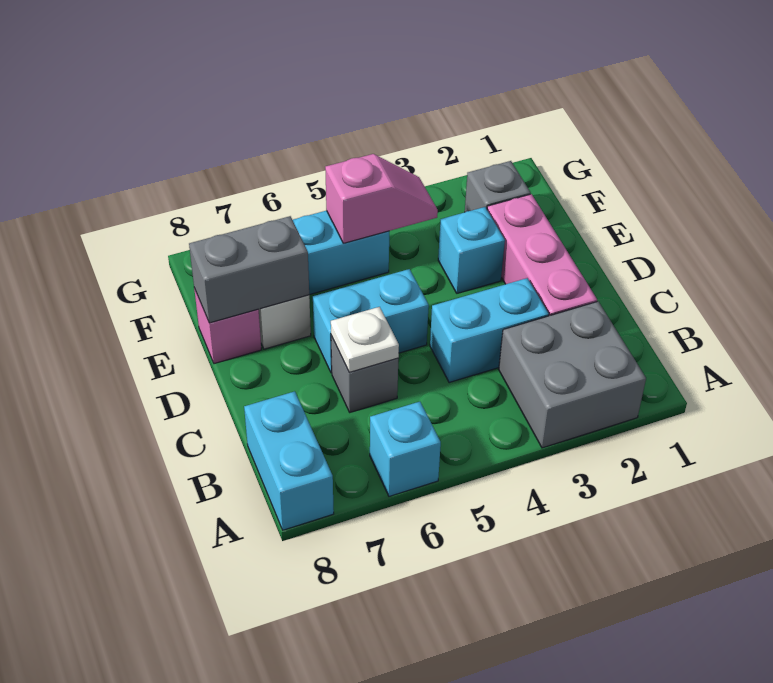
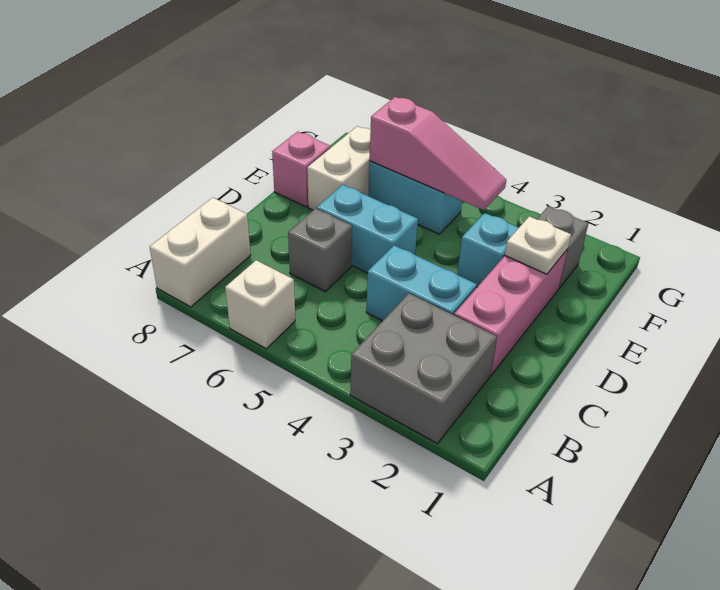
cyan brick A6 level 1 -> white brick A6 level 1
cyan brick A8:B8 level 1 -> white brick A8:B8 level 1
white plate C6 level 2 -> white plate E2 level 2
grey brick E7:E8 level 2 -> none
pink slope F4:F5 level 2 top 5 -> pink slope F4:F6 level 2 top 6

